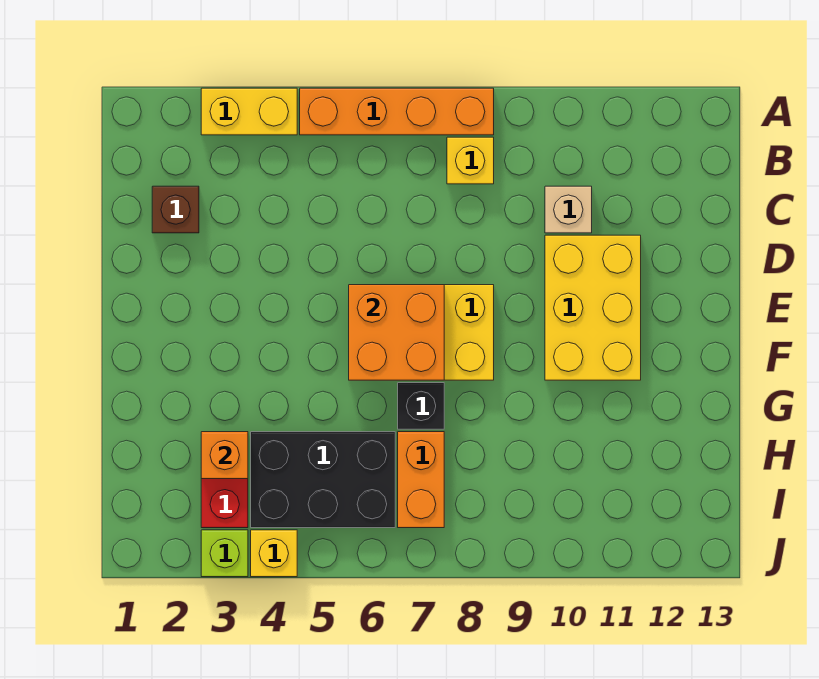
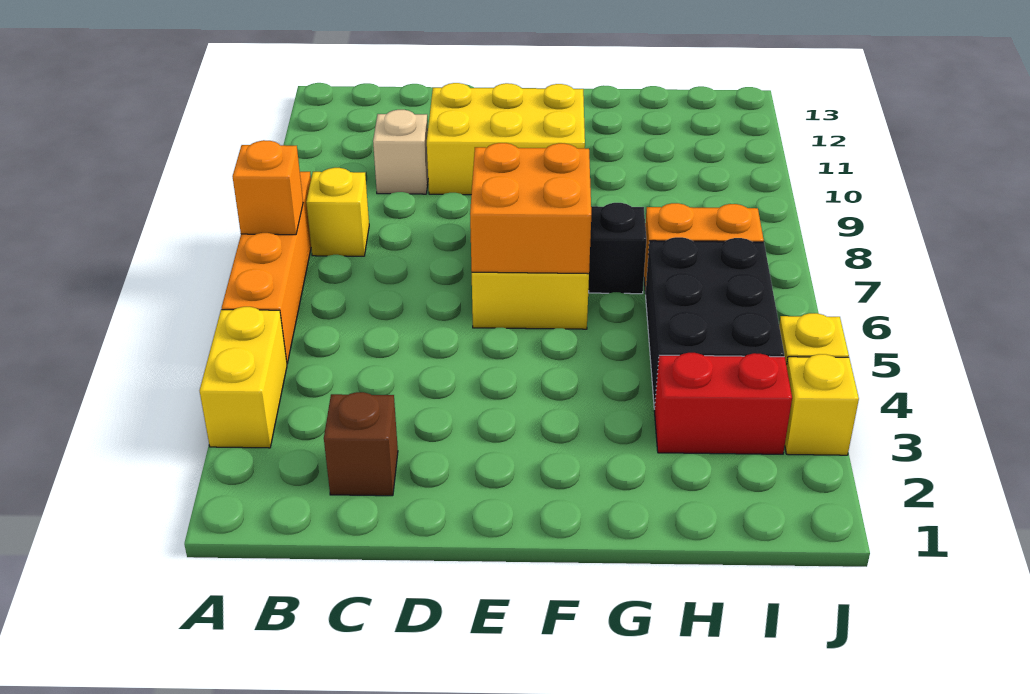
orange brick H3 level 2 -> orange brick A7 level 2
lime brick J3 level 1 -> yellow brick J3 level 1

